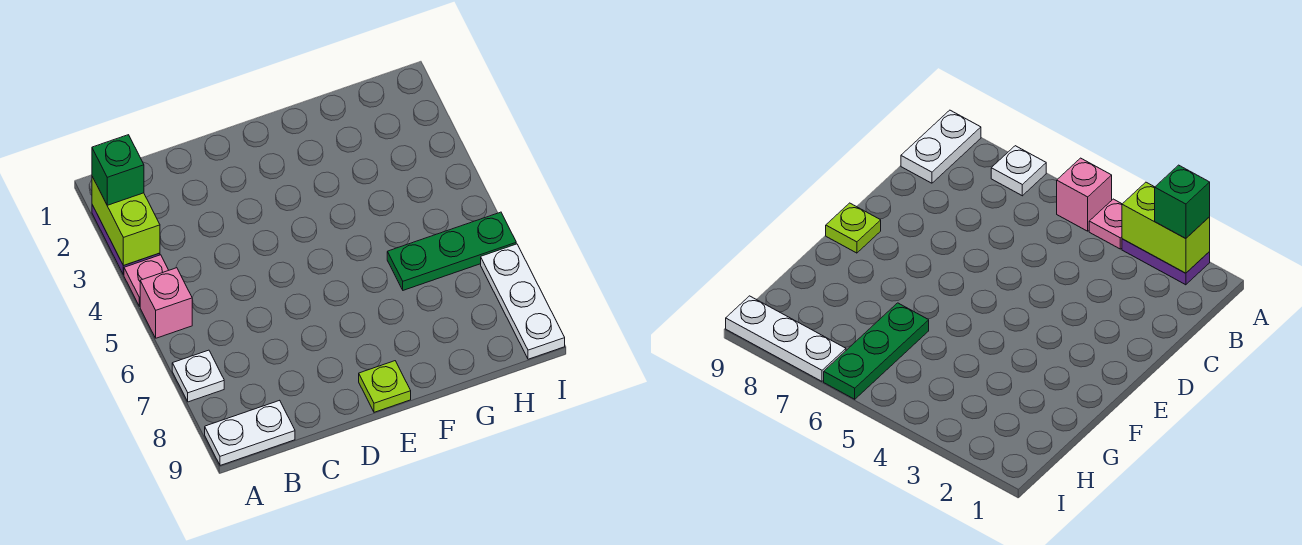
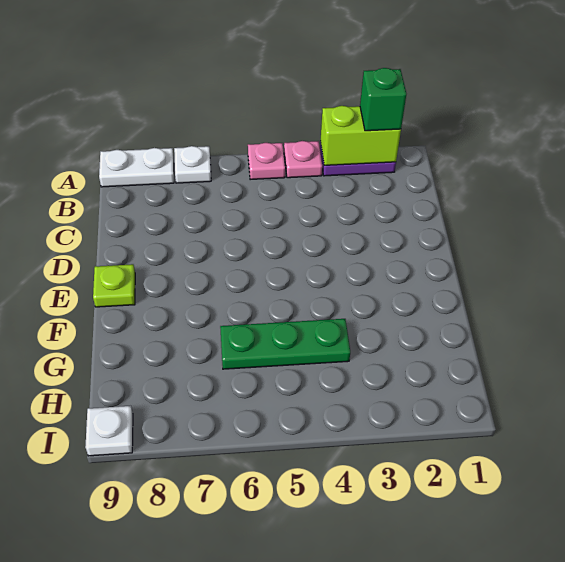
pink brick A5 level 1 -> pink plate A5 level 1
white plate A9:B9 level 1 -> white plate A8:A9 level 1
green plate G6:I6 level 1 -> green plate G4:G6 level 1
white plate I7:I9 level 1 -> white plate I9 level 1

